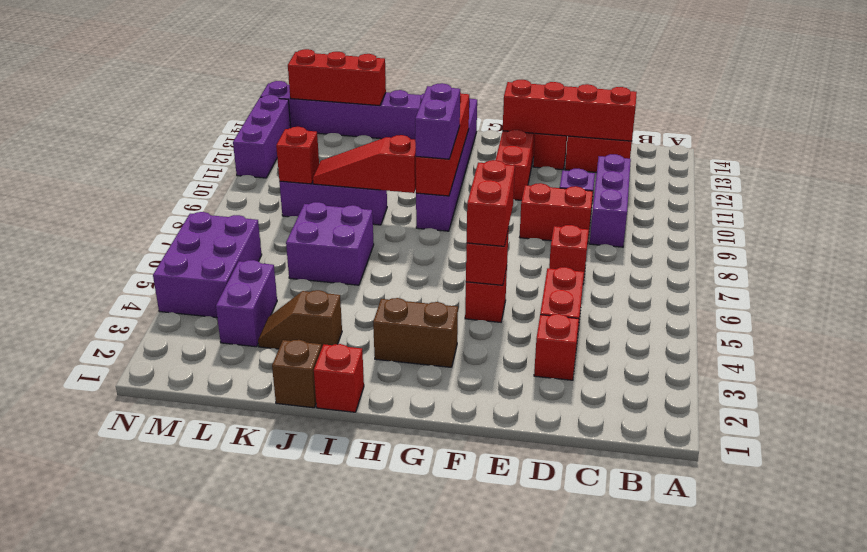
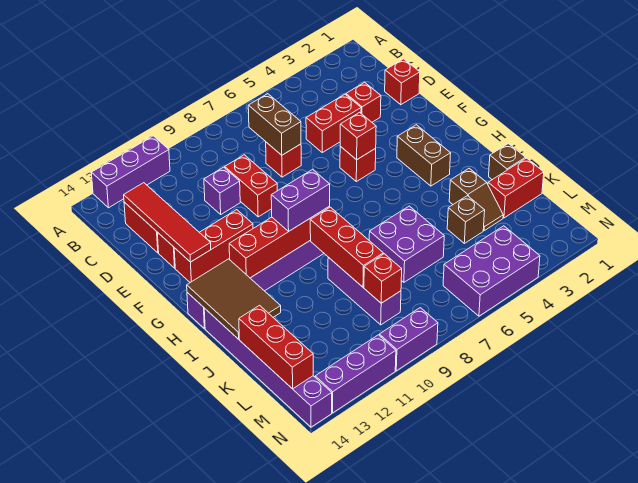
none -> brown brick C7:D7 level 2
purple brick C9:C11 level 1 -> purple brick A11:A13 level 1
red brick C13:F13 level 2 -> red tile C13:F13 level 2
red brick F5:F6 level 3 -> red brick K1:K2 level 1
none -> brown tile H13:J14 level 2
red brick I1 level 1 -> red brick D1 level 1
red slope I9:K9 level 2 top I -> red brick I9:K9 level 2
none -> brown brick K4 level 1
purple brick L3:L4 level 1 -> purple brick N9:N10 level 1

